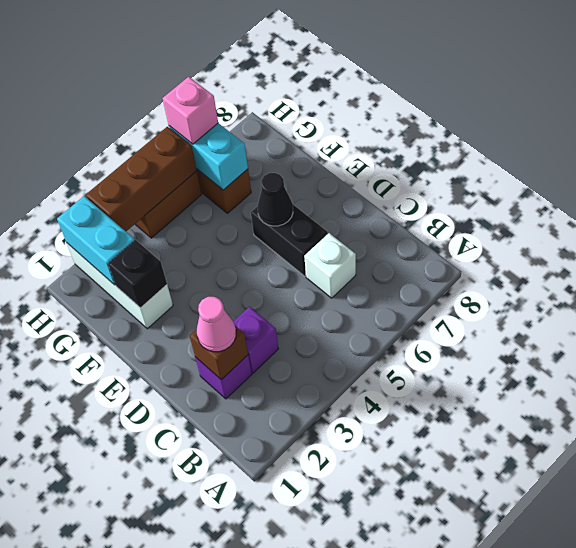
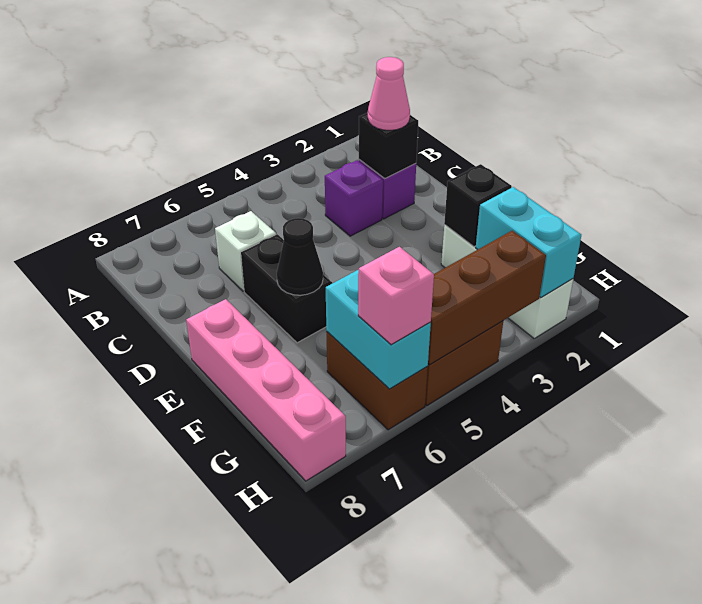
brown brick C2 level 2 -> black brick C2 level 2
none -> pink brick E8:H8 level 1

